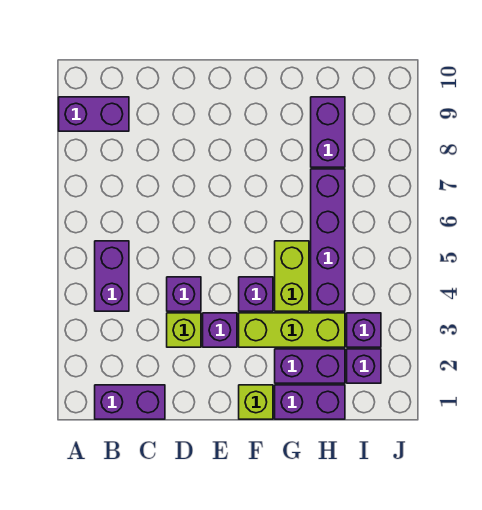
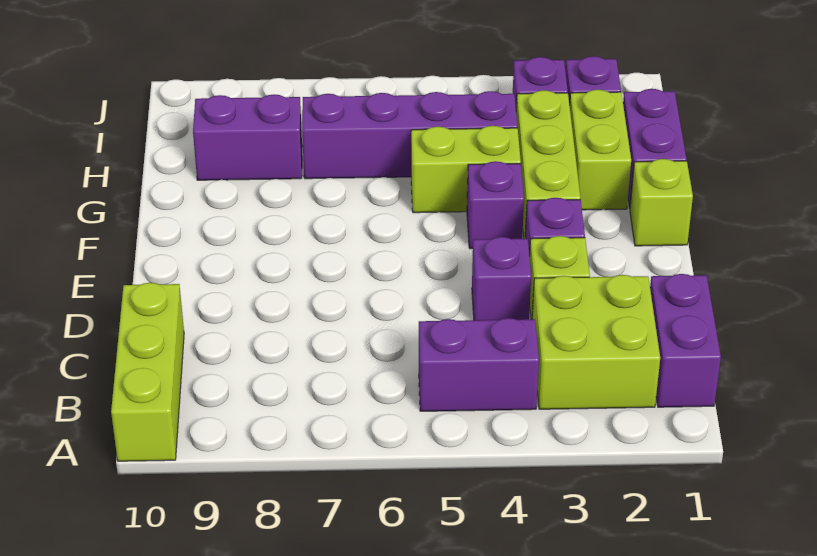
purple brick A9:B9 level 1 -> none
none -> lime brick A10:C10 level 1
none -> lime brick B2:C3 level 1
purple brick G2:H2 level 1 -> lime brick G2:H2 level 1

